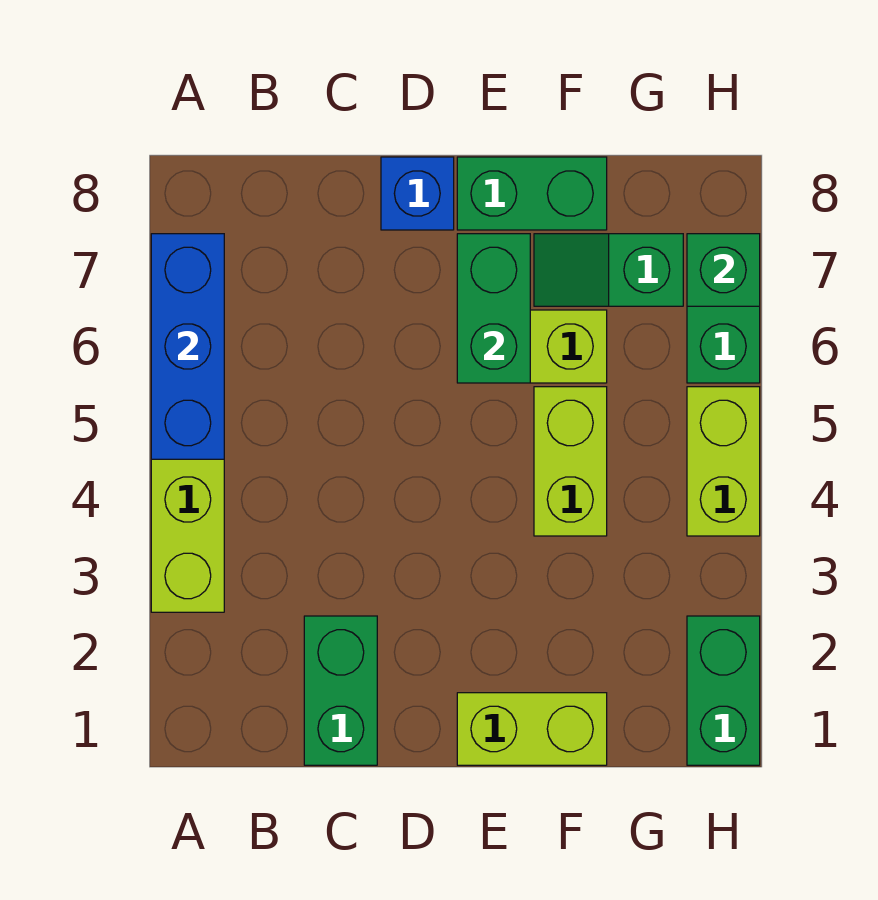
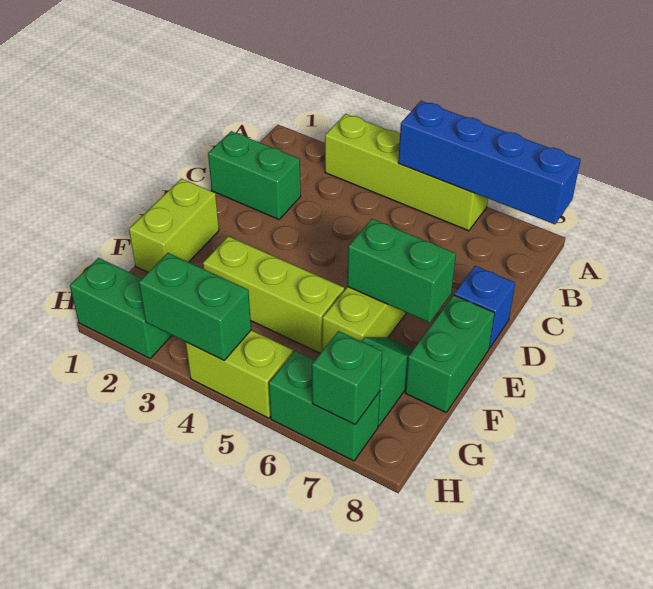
blue brick A5:A7 level 2 -> blue brick A5:A8 level 2
lime brick F4:F5 level 1 -> lime brick F3:F5 level 1
none -> green brick H3:H4 level 2

